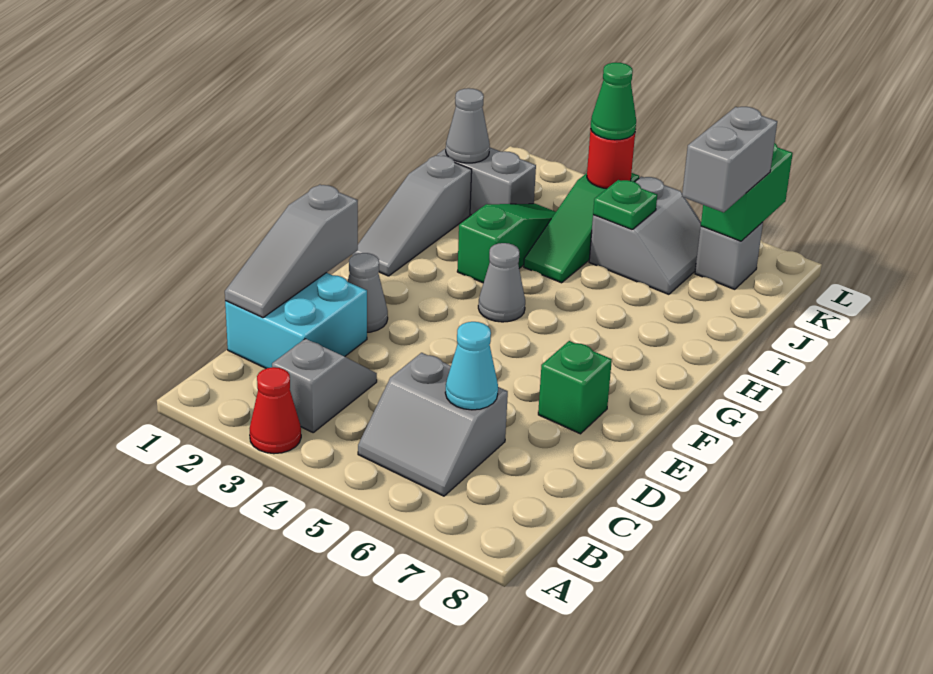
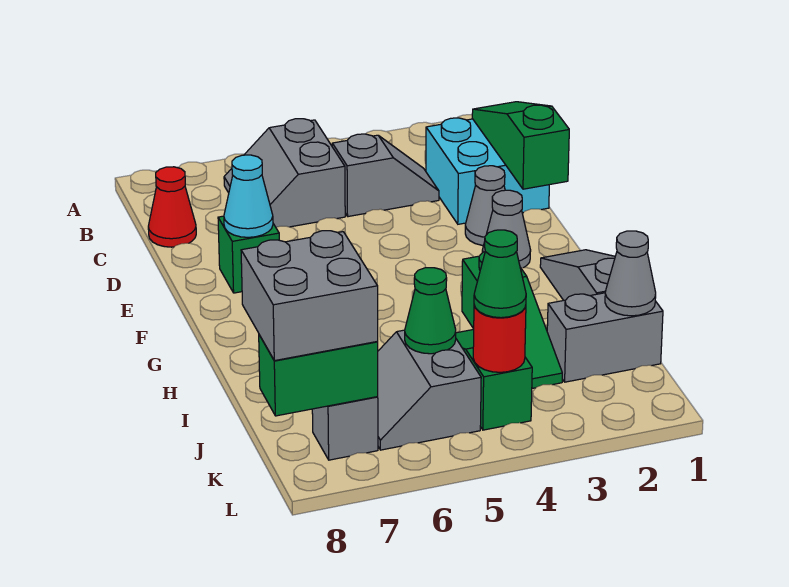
red cone A3 level 1 -> red cone C8 level 1
grey slope B3:C3 level 1 top B -> grey slope C3:C4 level 1 top 4
grey slope B5:C6 level 1 top C -> grey slope B5:C6 level 1 top 5
grey slope C1:E1 level 2 top E -> green slope C1:E1 level 2 top E
cyan cone C6 level 2 -> cyan cone E7 level 2
grey cone G4 level 1 -> grey cone F2 level 1
green plate J5 level 2 -> green cone J5 level 2
grey brick J7:K7 level 3 -> grey brick J7:K8 level 3
green brick K7:L7 level 2 -> green brick K7:K8 level 2

